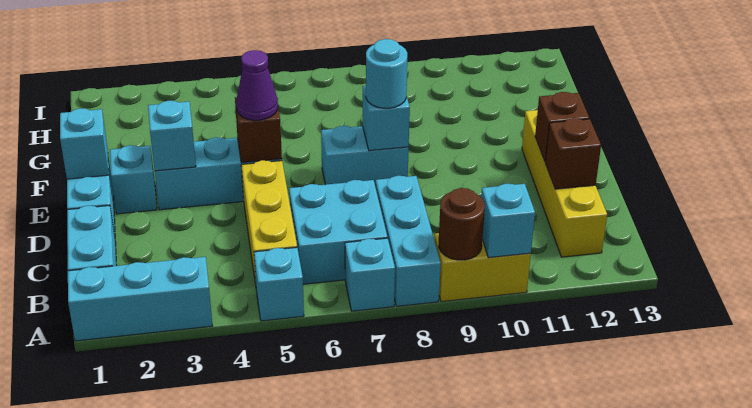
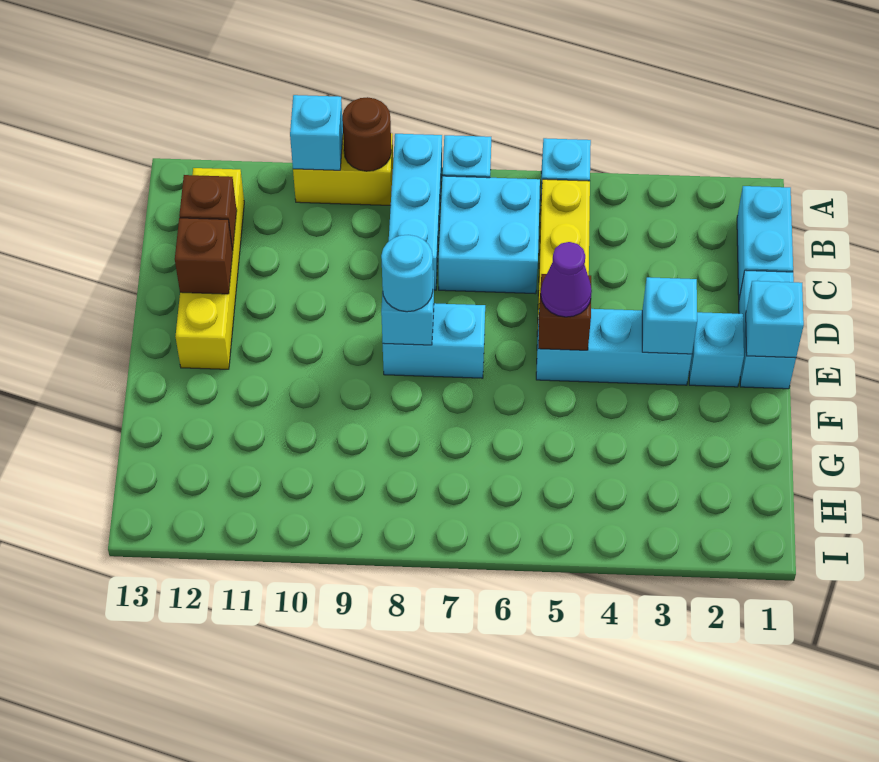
cyan brick A1:A3 level 1 -> none

